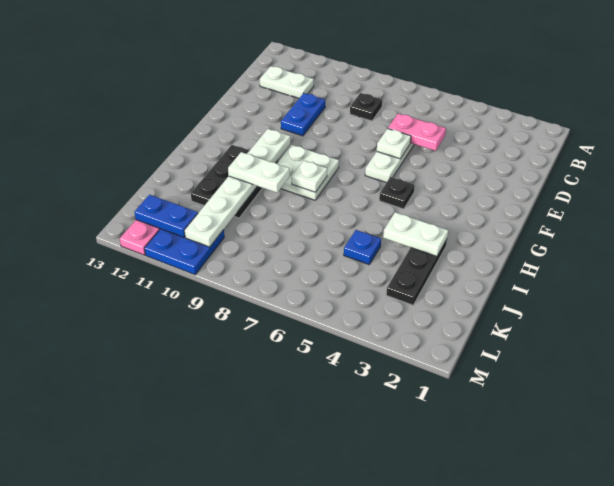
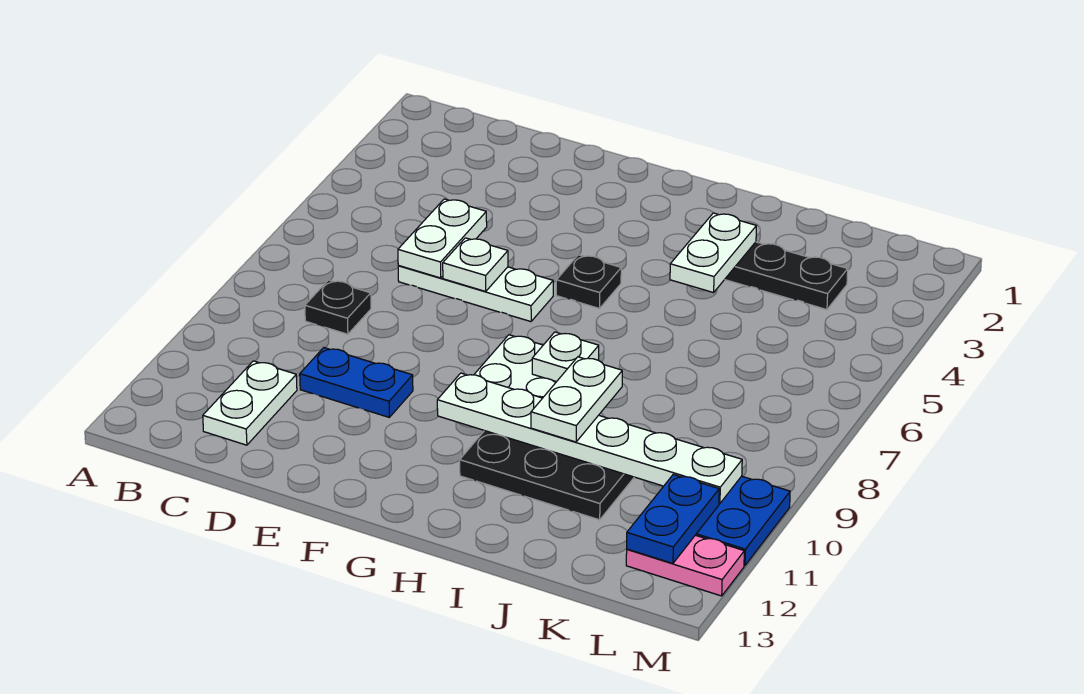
pink plate D5:D6 level 2 -> white plate D5:D6 level 2
blue plate J5 level 1 -> none

